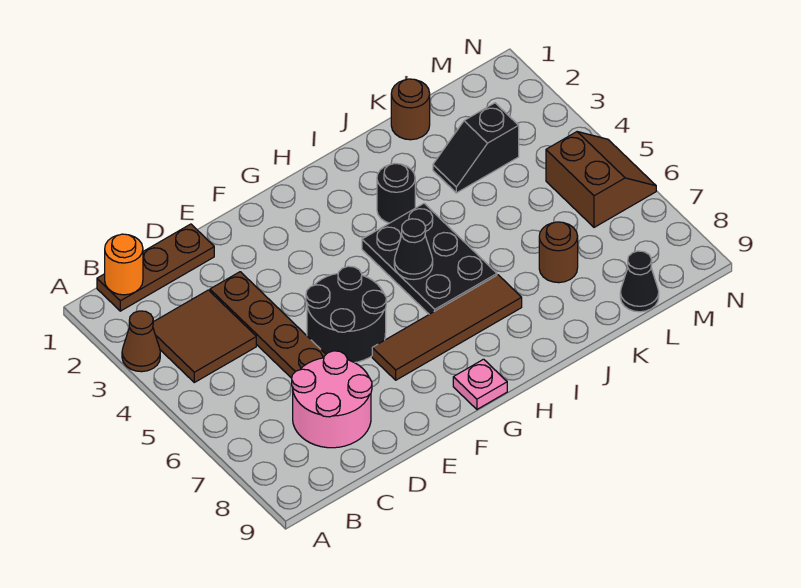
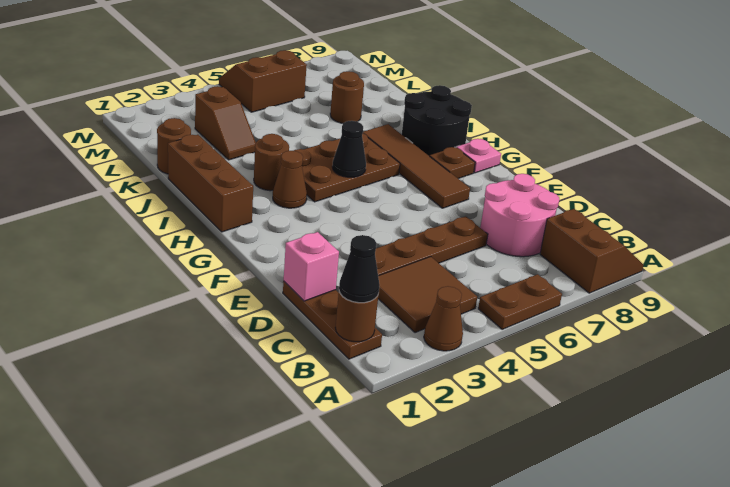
none -> brown plate A5:A6 level 1
none -> brown slope A8:B9 level 1 top 8
orange round brick B1 level 2 -> brown round brick B1 level 2
none -> pink brick D1 level 2
black round brick E5:F6 level 1 -> black round brick H8:I9 level 1
none -> brown plate G8 level 1
none -> brown brick H1:J1 level 1
none -> brown cone H3 level 1
black plate H4:I6 level 1 -> brown plate H4:I6 level 1
black round brick I3 level 1 -> brown round brick I3 level 1
black slope K3:L3 level 1 top L -> brown slope K3:L3 level 1 top L
black cone L9 level 1 -> black cone B1 level 3

